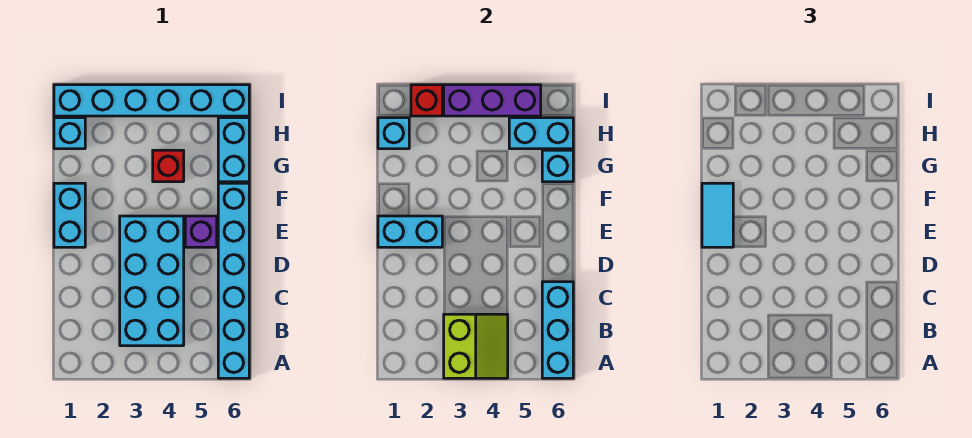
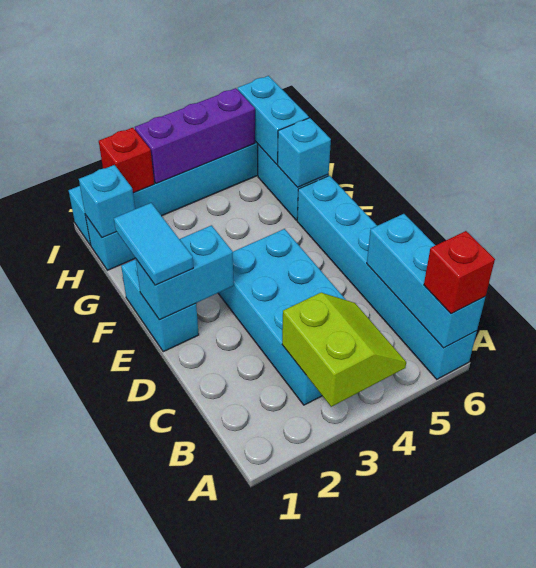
purple brick E5 level 1 -> none
red brick G4 level 1 -> red brick A6 level 3
cyan brick H5:H6 level 2 -> cyan brick H6:I6 level 2

